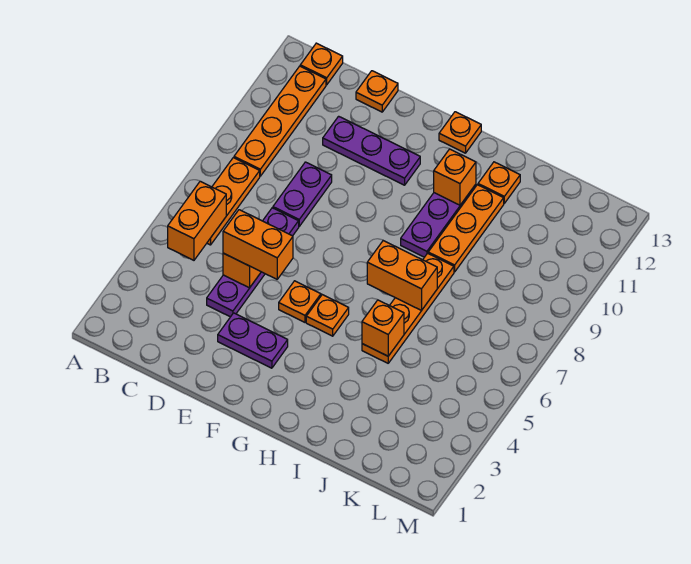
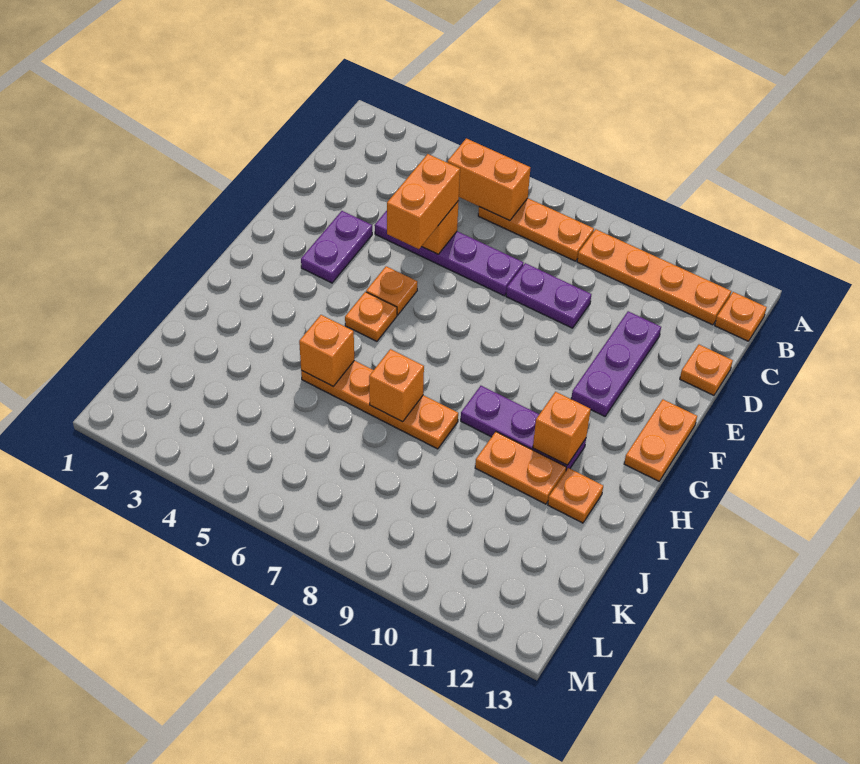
orange plate G13 level 1 -> orange plate F13:G13 level 1
orange brick H7:I7 level 2 -> orange brick I7 level 2
orange plate I9:I11 level 1 -> orange plate I10:I11 level 1

